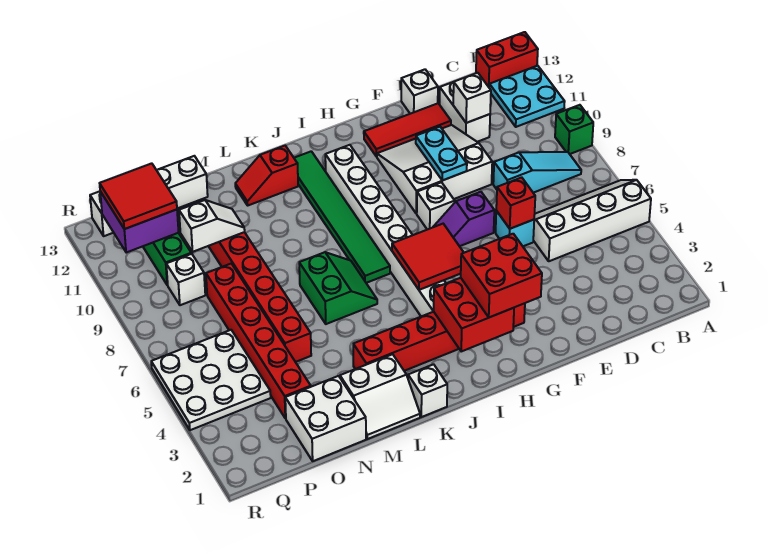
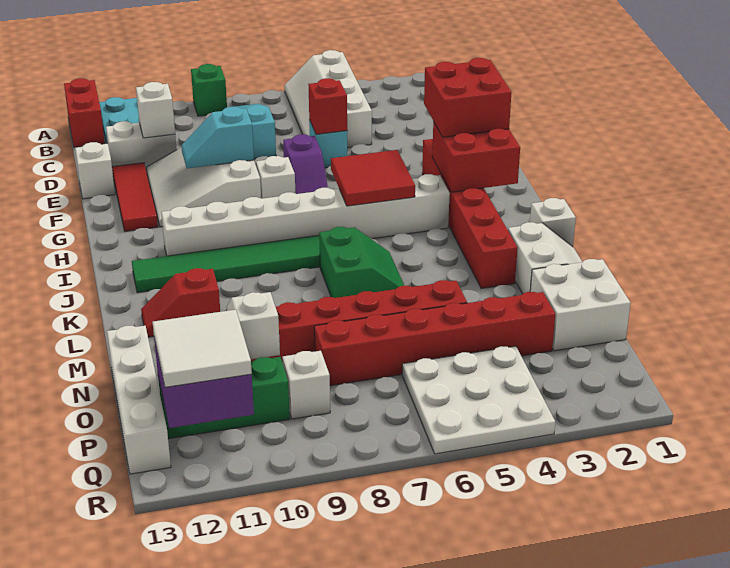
cyan plate F9:F10 level 2 -> cyan slope F9:F10 level 2 top 9
green slope K6:L7 level 1 top L -> green slope K6:L7 level 1 top 7
red slope K12:L12 level 1 top K -> red slope L11:L12 level 1 top 11
red tile P11:Q12 level 3 -> white tile P11:Q12 level 3

